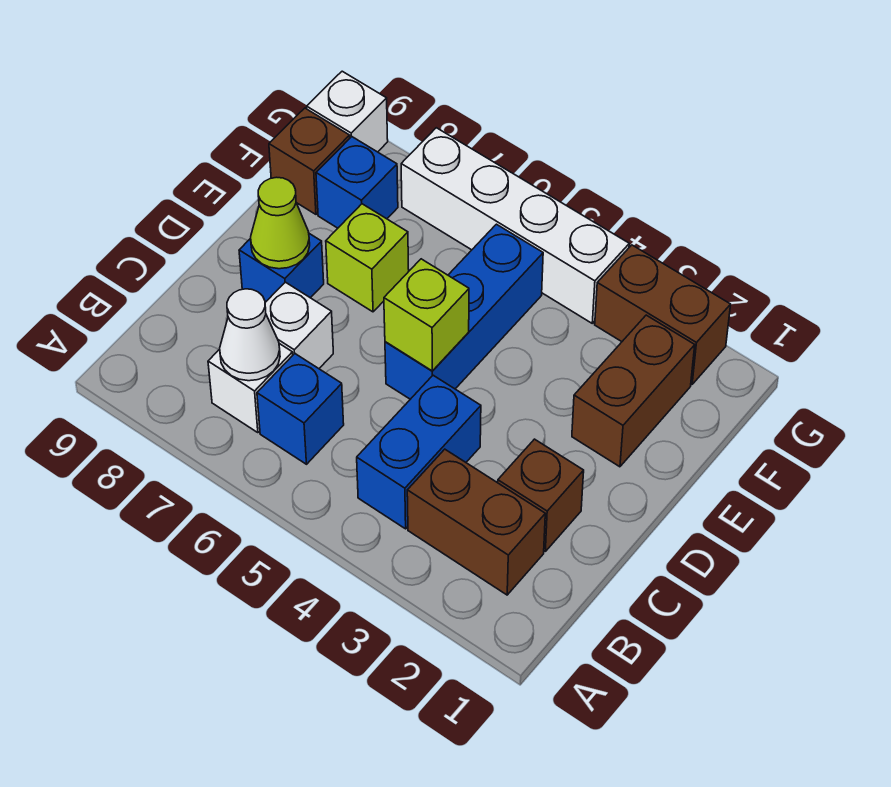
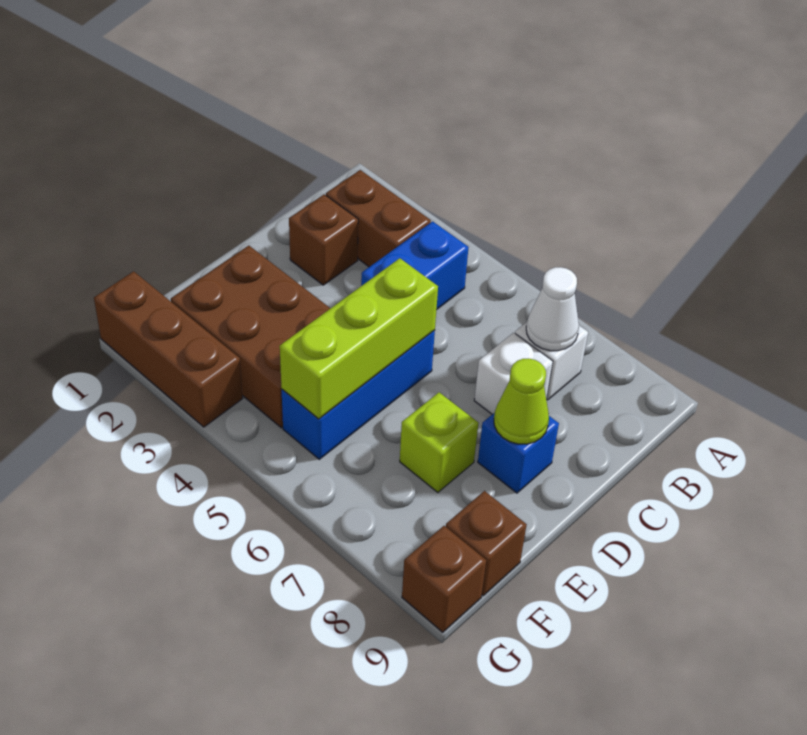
blue brick B6 level 1 -> none
lime brick D5 level 2 -> lime brick D5:F5 level 2
brown brick E2:F2 level 1 -> brown brick E2:F4 level 1
blue brick F8 level 1 -> none
brown brick G2:G3 level 1 -> brown brick G1:G3 level 1
white brick G4:G7 level 1 -> none
white brick G9 level 1 -> brown brick G9 level 1

